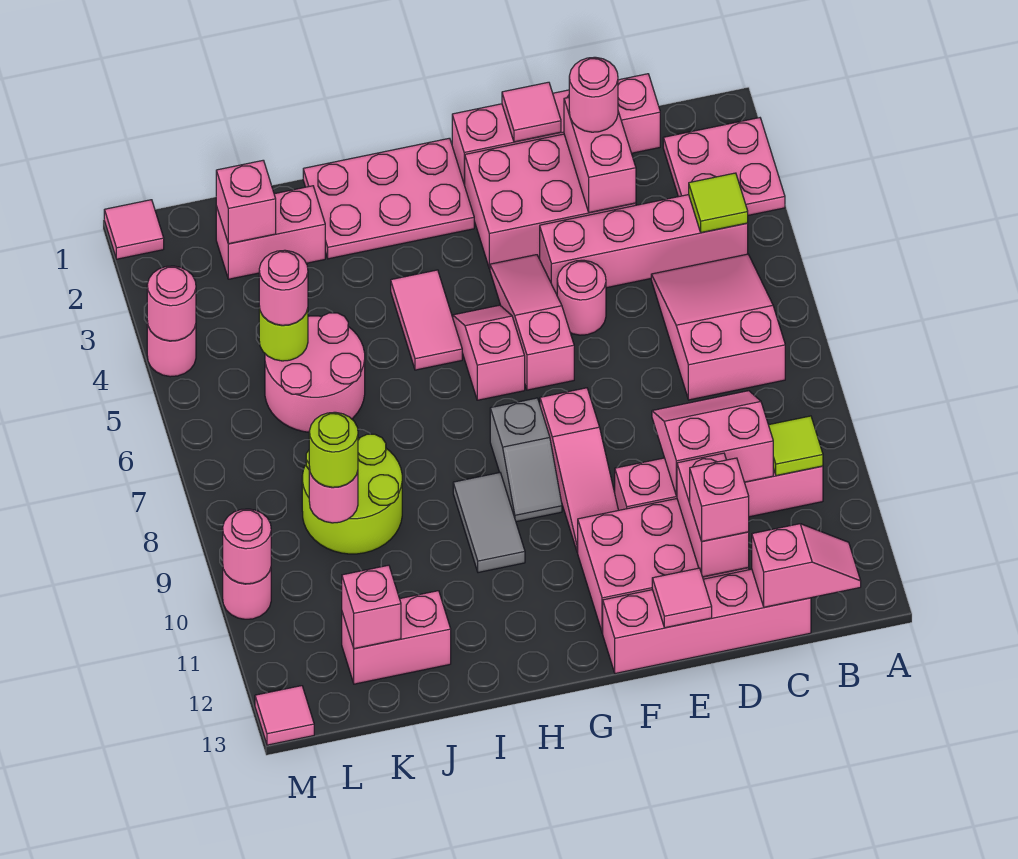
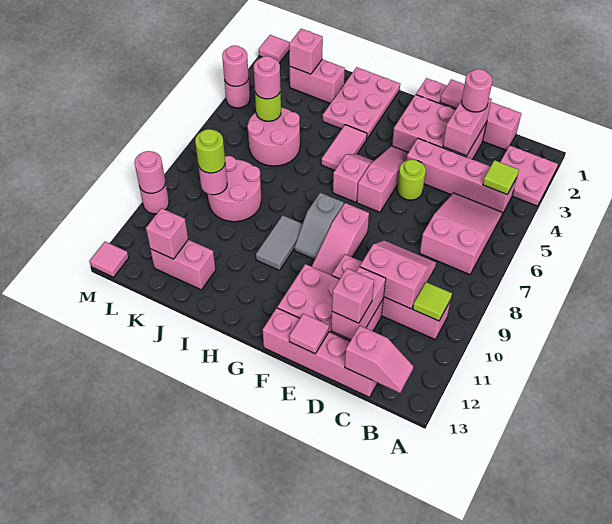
pink round brick E5 level 1 -> lime round brick E5 level 1
pink plate G1:I2 level 1 -> pink plate H1:I3 level 1
lime round brick J8:K9 level 1 -> pink round brick J8:K9 level 1

